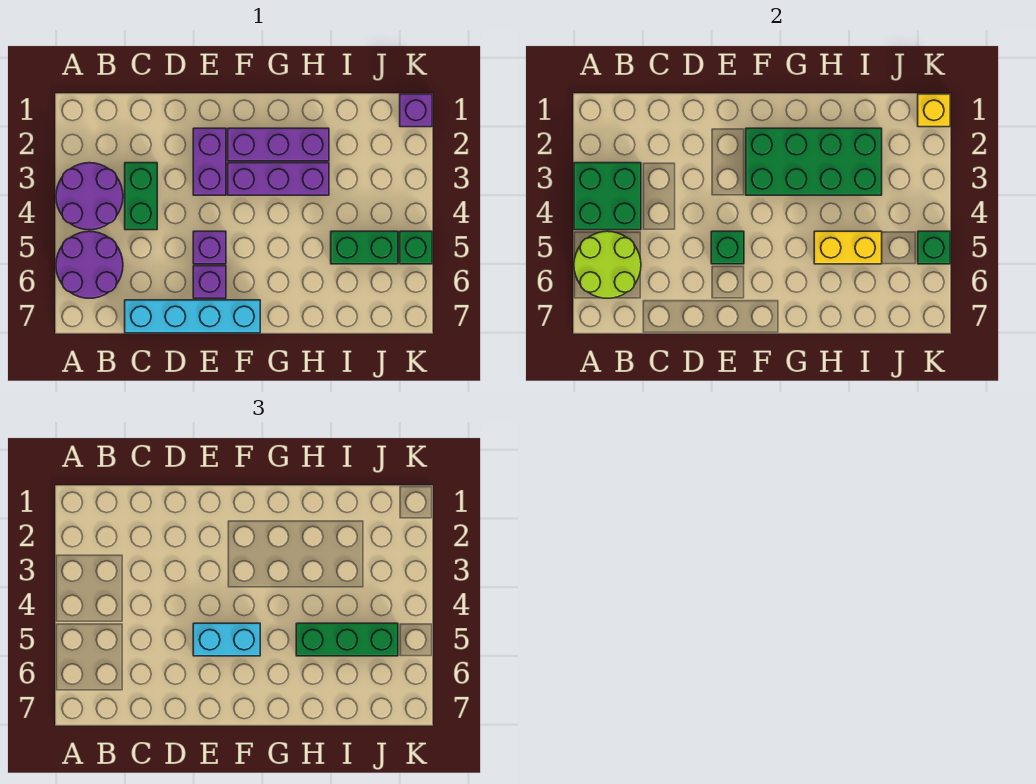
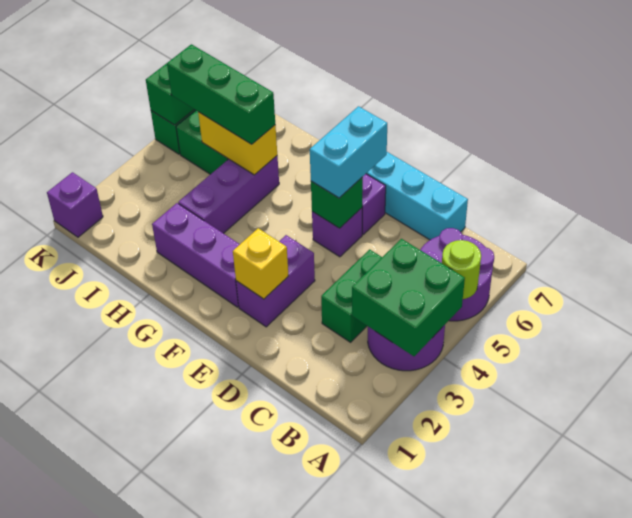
lime round brick A5:B6 level 2 -> lime round brick A5 level 2
cyan brick E5:F5 level 3 -> cyan brick E5:E6 level 3
green brick F2:I3 level 2 -> none
purple brick F3:H3 level 1 -> purple brick H3:H5 level 1
yellow brick K1 level 2 -> yellow brick E2 level 2

